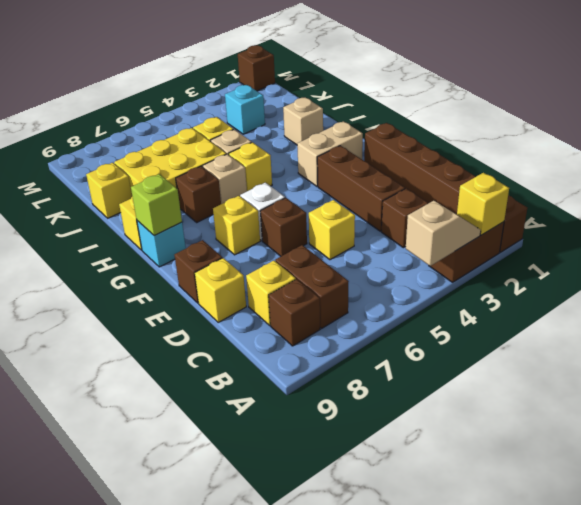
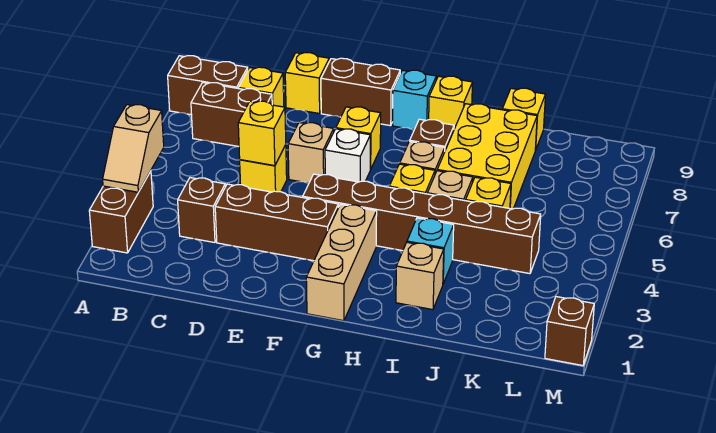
brown brick A1:F1 level 1 -> brown brick F4:K4 level 1
yellow brick A2 level 2 -> yellow brick D5 level 2
brown brick B8 level 1 -> brown brick A8:B8 level 1
brown brick E6 level 1 -> tan brick E6 level 1
brown brick E9 level 1 -> brown brick E9:F9 level 1
tan brick G2:G3 level 1 -> tan brick G1:G3 level 1
lime brick G9 level 2 -> none
cyan brick K3 level 1 -> cyan brick I3 level 1

